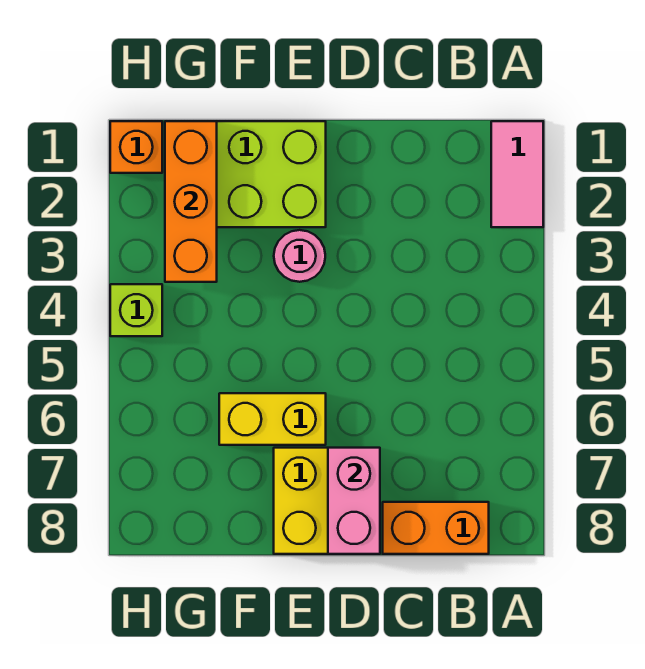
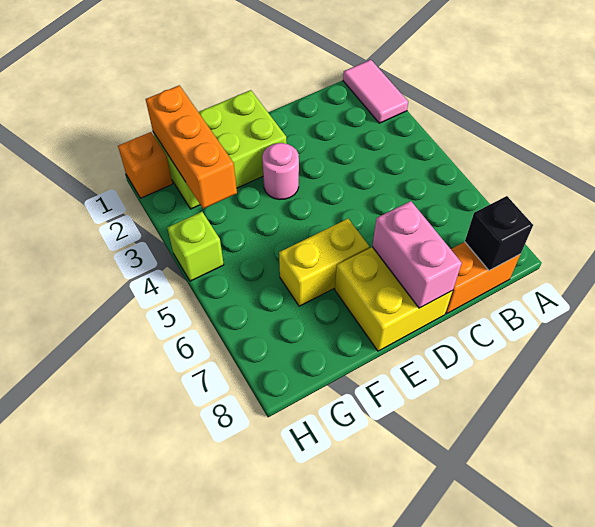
none -> black brick B8 level 2

